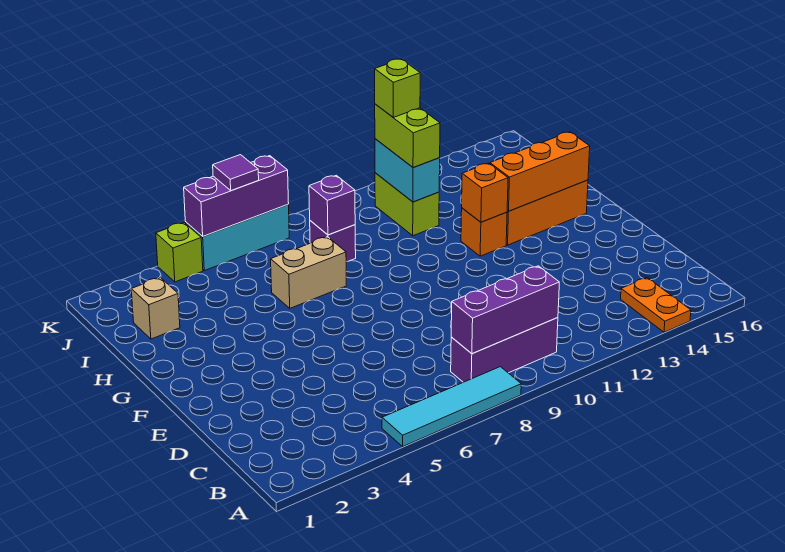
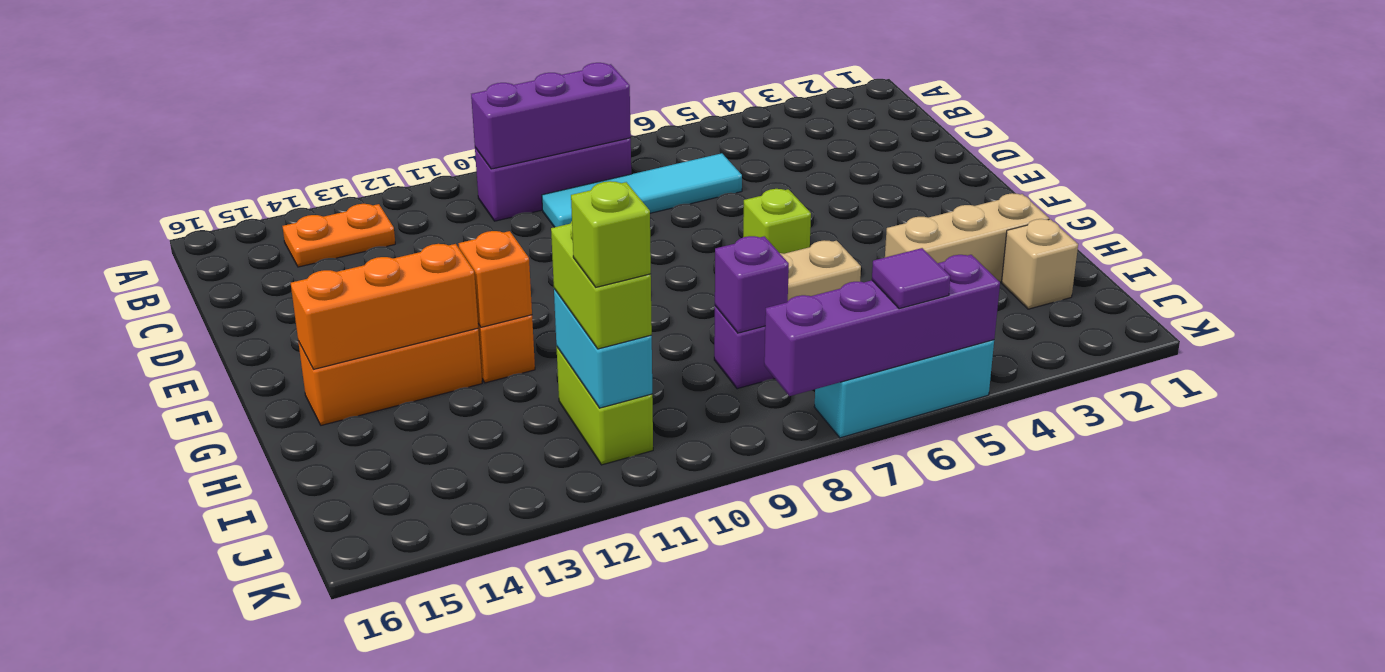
cyan tile A5:A8 level 1 -> cyan tile C6:C9 level 1
orange plate A14:B14 level 1 -> orange plate B13:B14 level 1
none -> tan brick H2:H4 level 1
lime brick K4 level 1 -> lime brick F6 level 1
purple brick K5:K7 level 2 -> purple brick K5:K8 level 2

